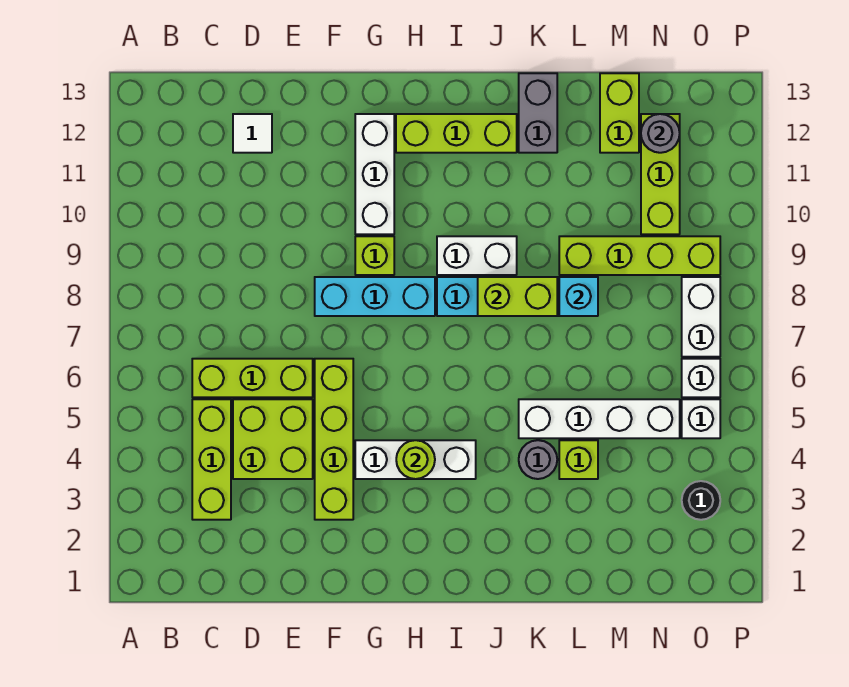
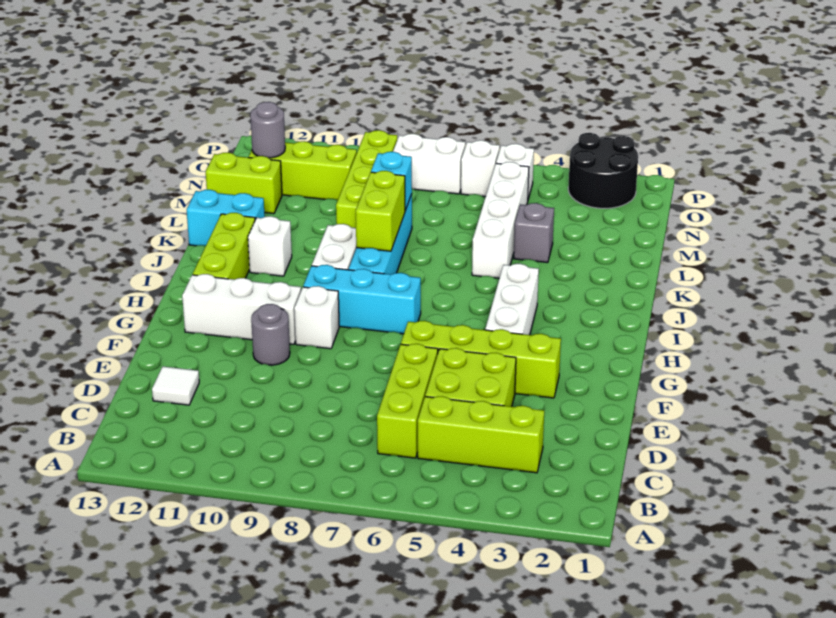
cyan brick F8:H8 level 1 -> cyan brick H7:H9 level 1
lime brick G9 level 1 -> white brick G9 level 1
lime round brick H4 level 2 -> none
none -> white brick J11 level 1
grey round brick K4 level 1 -> grey round brick F10 level 1
grey brick K12:K13 level 1 -> cyan brick K12:K13 level 1
lime brick L4 level 1 -> grey brick L4 level 1
black round brick O3 level 1 -> black round brick O2:P3 level 1

